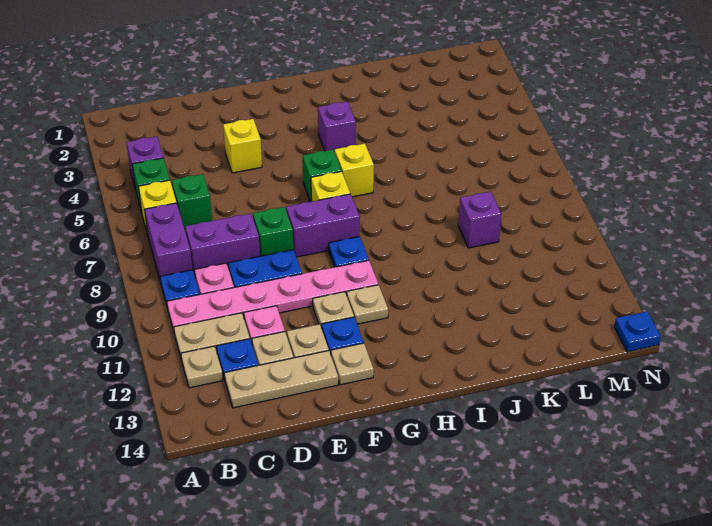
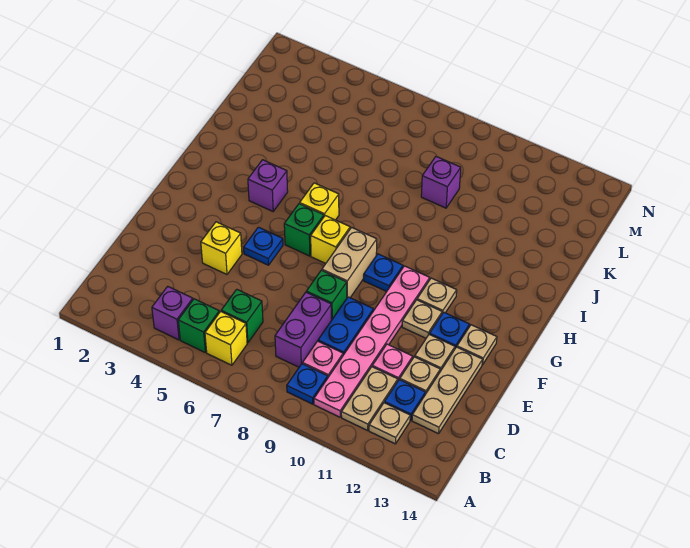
purple brick B7:B8 level 1 -> none
purple brick F8:G8 level 1 -> tan brick F8:G8 level 1
blue plate N14 level 1 -> blue plate F5 level 1

